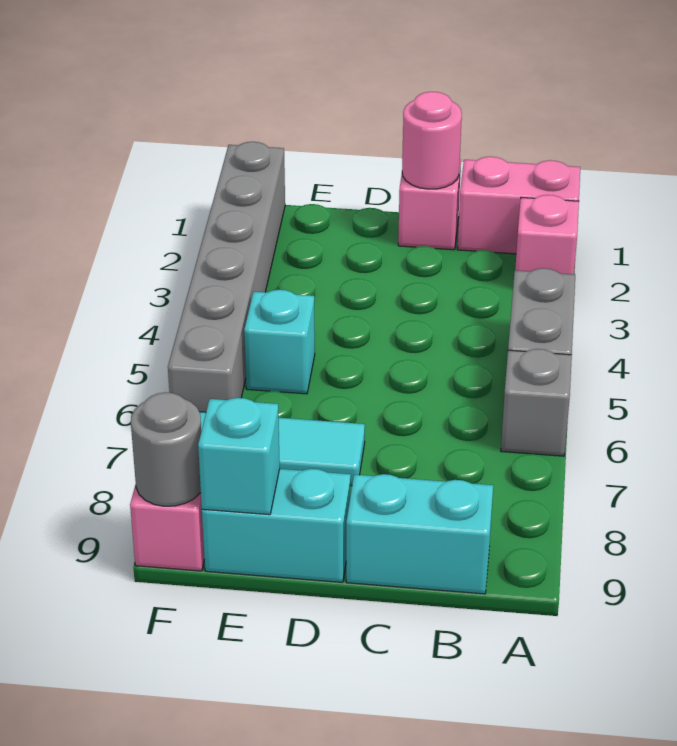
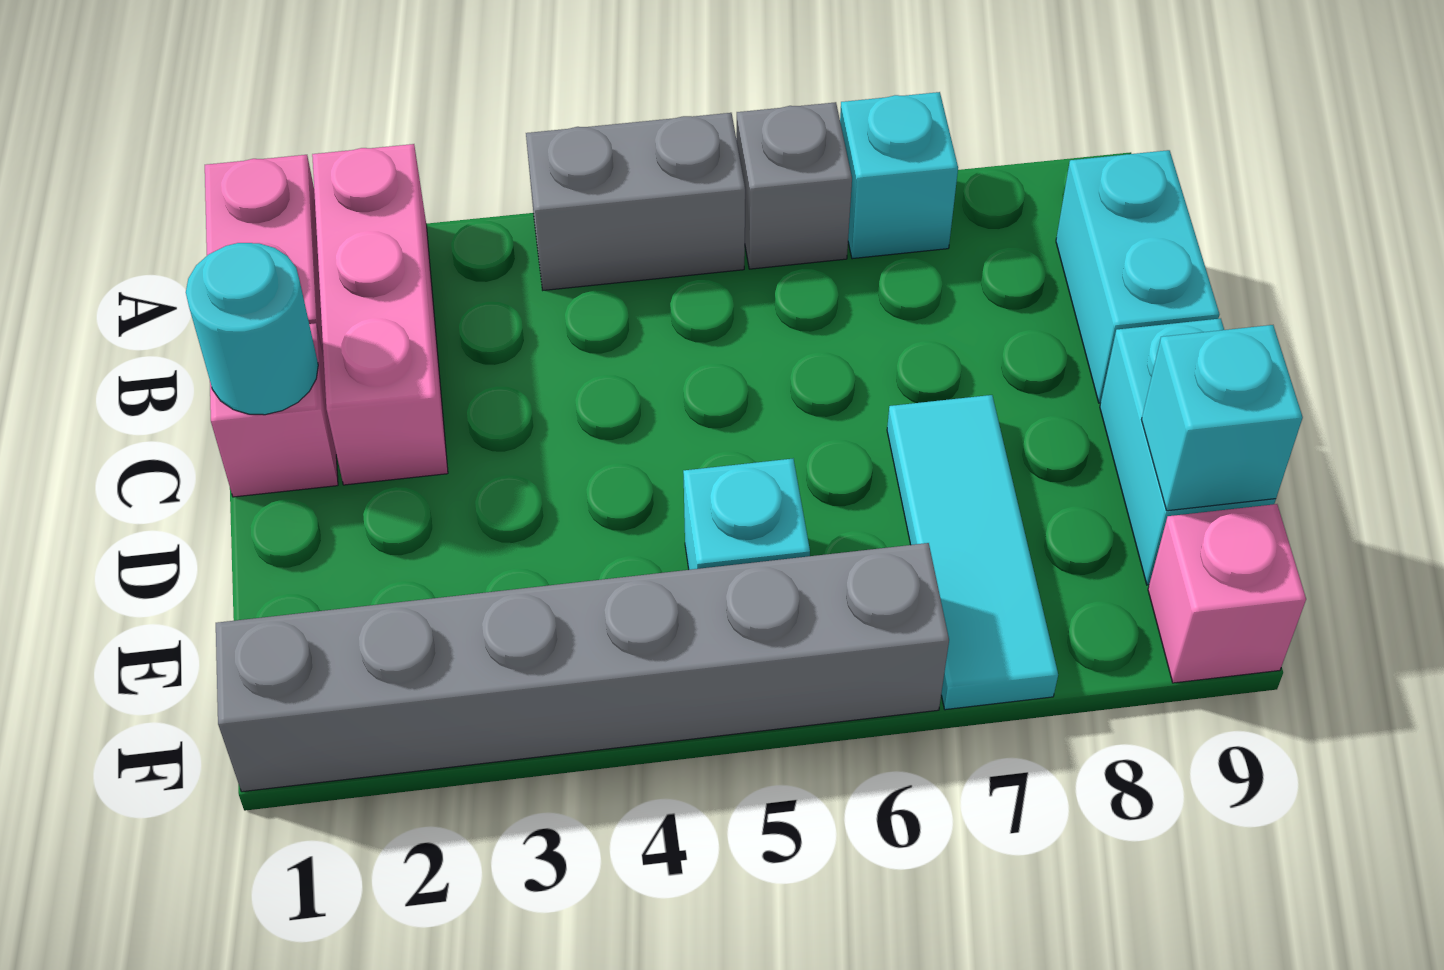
pink brick A2 level 1 -> pink brick A2:C2 level 1
none -> cyan brick A7 level 1
pink round brick C1 level 2 -> cyan round brick C1 level 2
grey round brick F9 level 2 -> none

